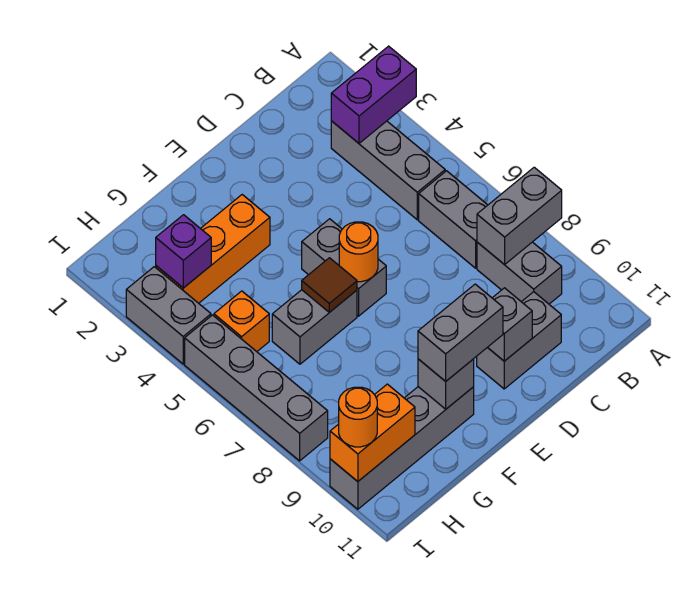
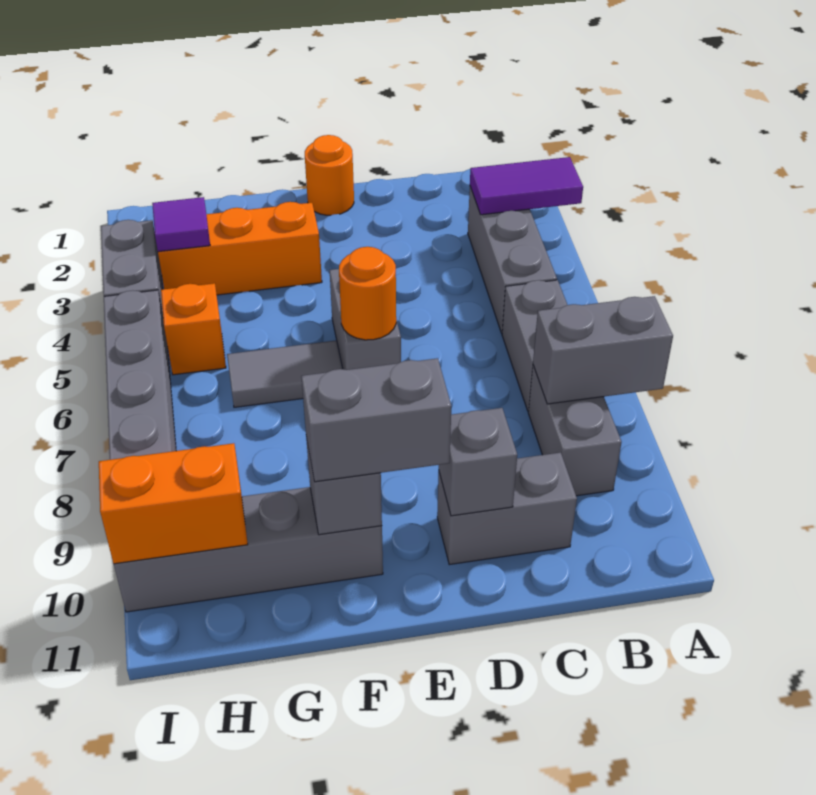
purple brick A3:B3 level 2 -> purple tile A3:B3 level 2
grey brick F6:G6 level 1 -> grey tile F6:G6 level 1
brown tile F6 level 2 -> none
purple brick H3 level 2 -> purple tile H3 level 2
orange round brick I10 level 3 -> orange round brick E1 level 1

